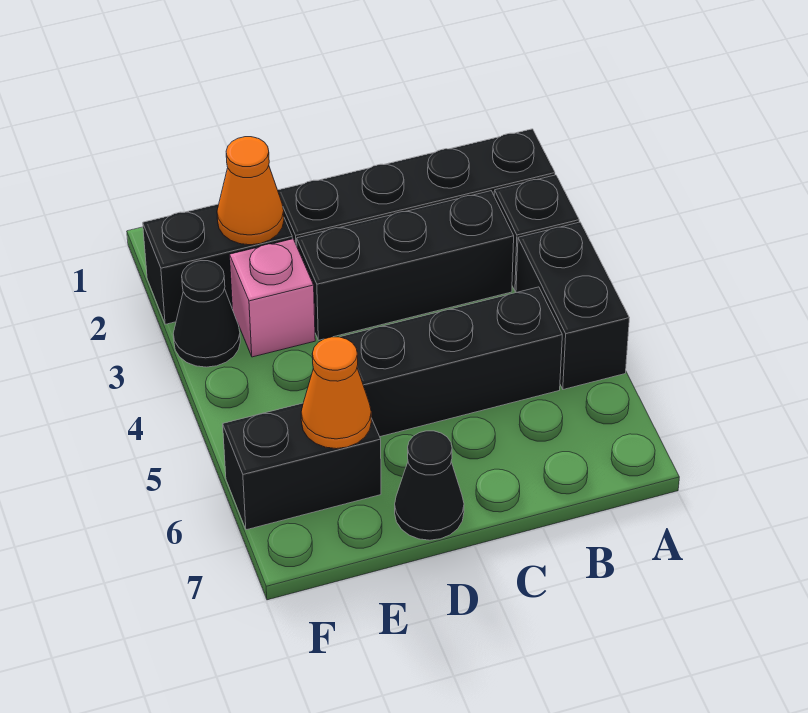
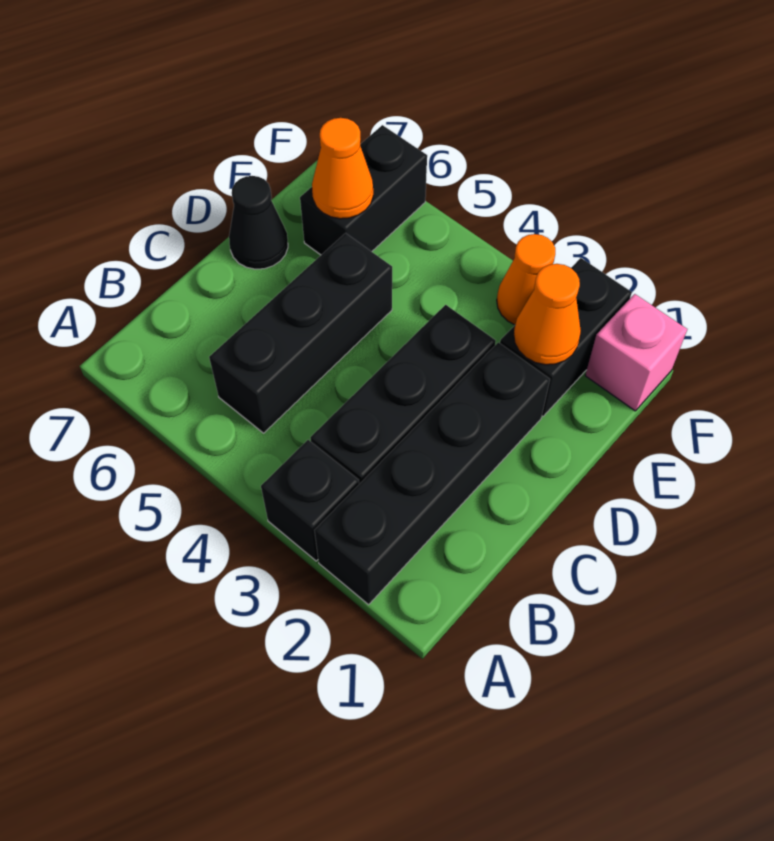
black brick A4:A5 level 1 -> none
pink brick E3 level 1 -> pink brick F1 level 1
black cone F3 level 1 -> orange cone F3 level 1

